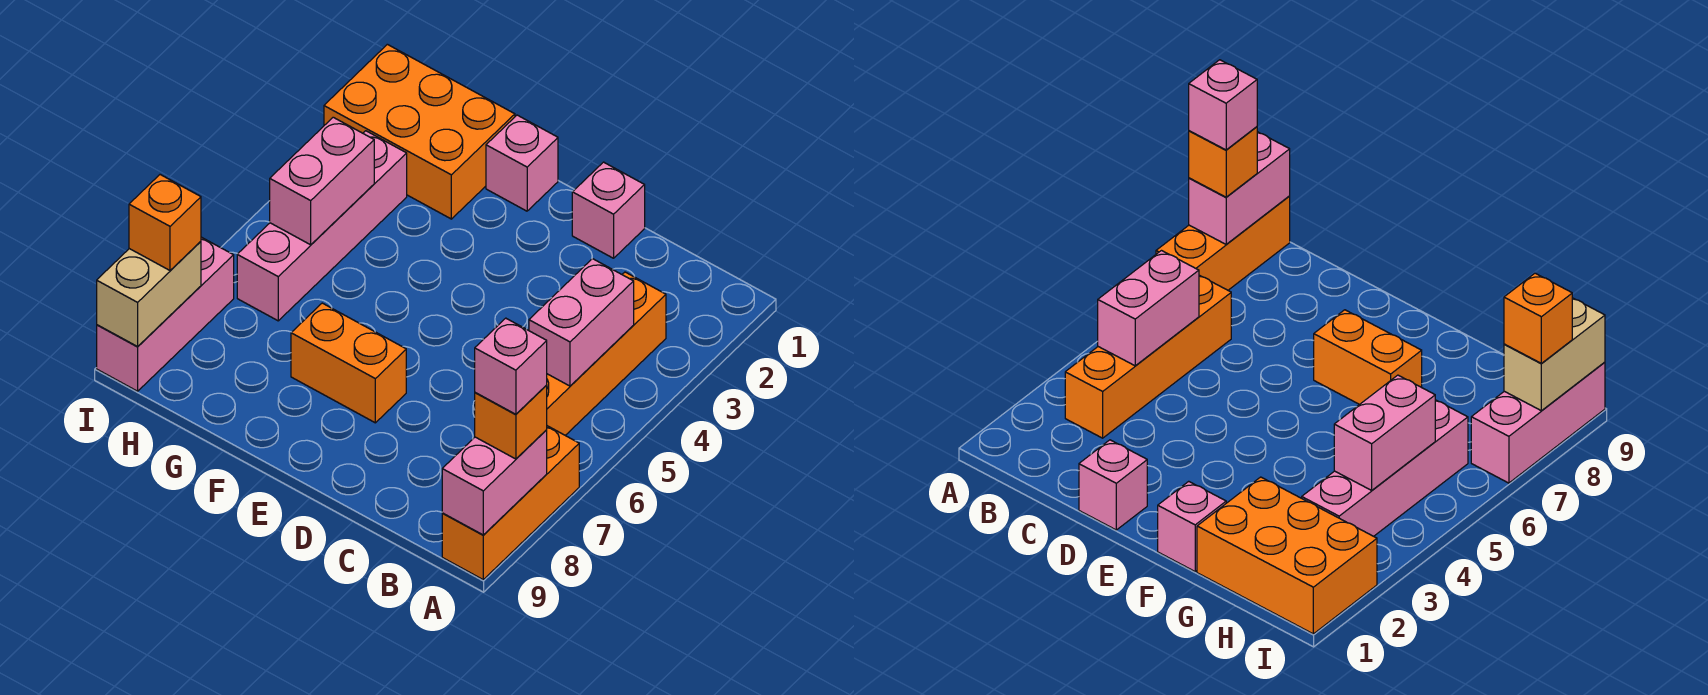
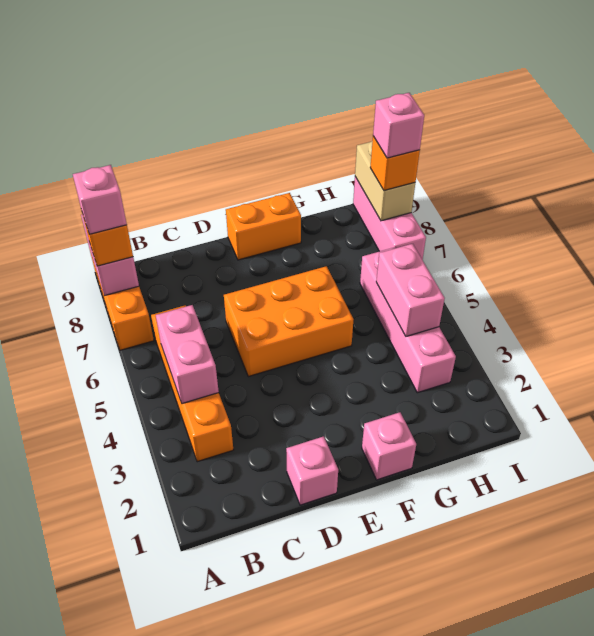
orange brick E7:F7 level 1 -> orange brick E9:F9 level 1
orange brick G1:I2 level 1 -> orange brick D5:F6 level 1
none -> pink brick I8 level 4

